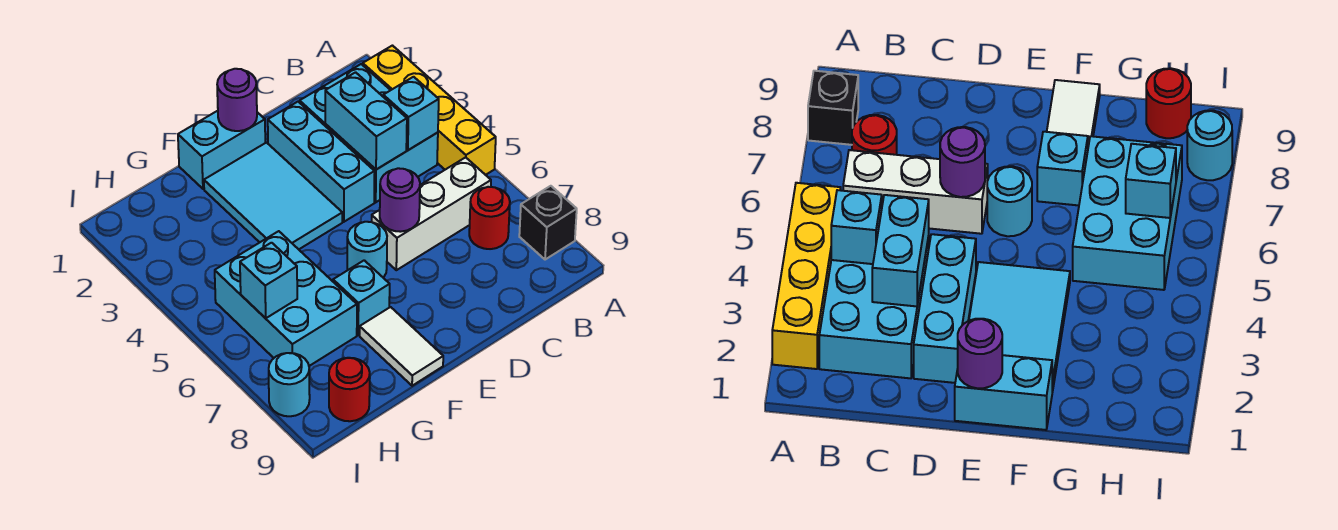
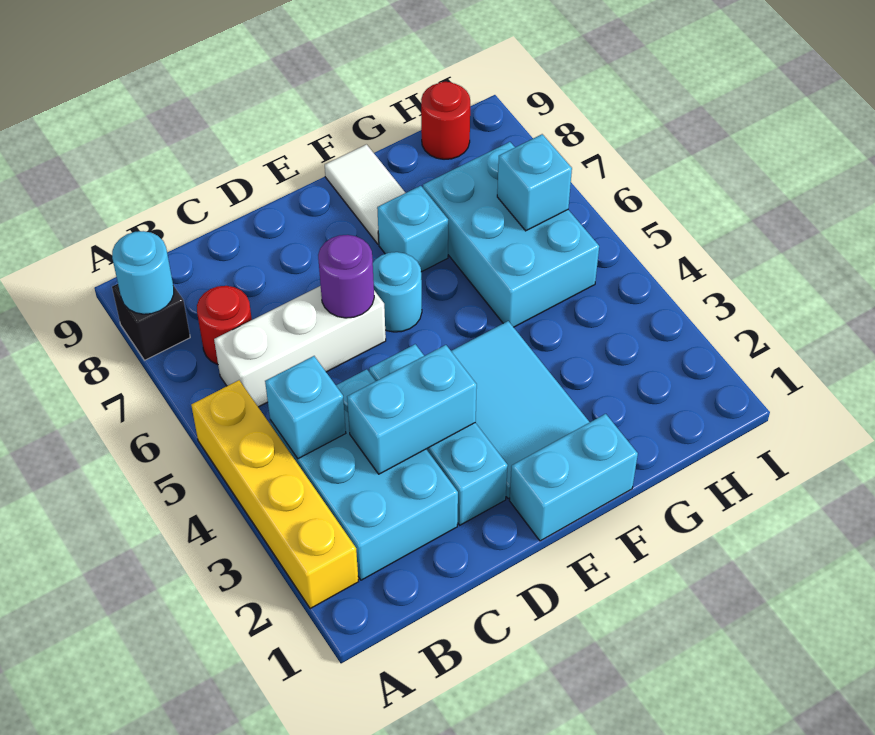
cyan brick C3:C4 level 2 -> cyan brick C3:D3 level 2
purple round brick E1 level 2 -> none
cyan round brick I8 level 1 -> cyan round brick A8 level 2

